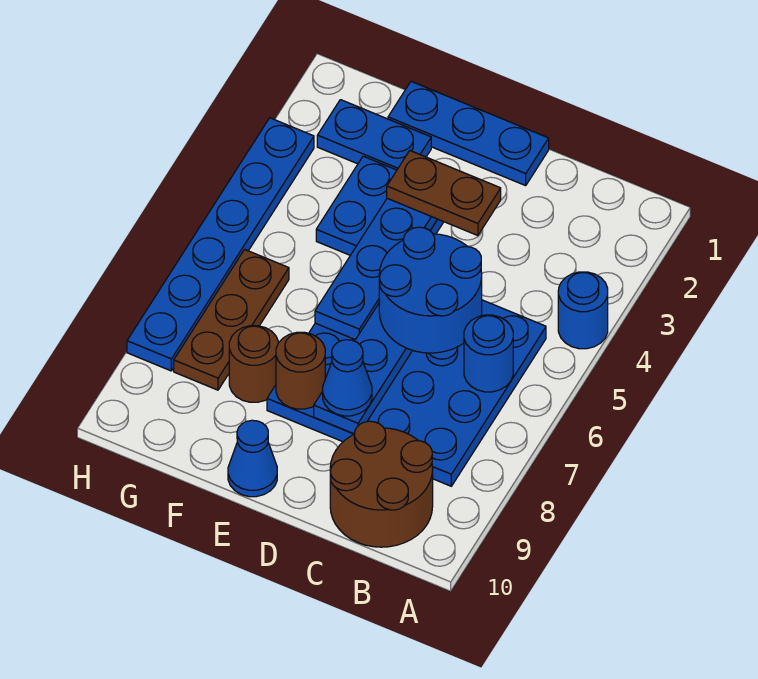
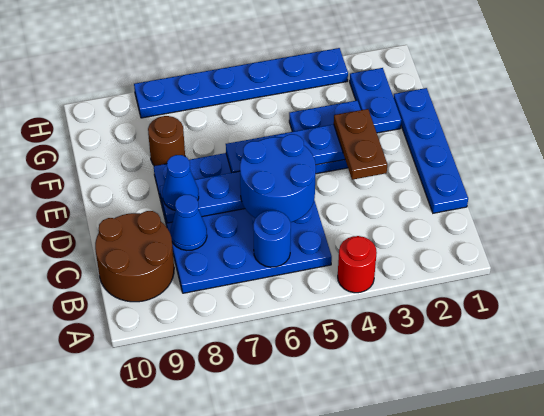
blue round brick A4 level 1 -> red round brick A4 level 1
blue plate D1:F1 level 1 -> blue plate C1:F1 level 1
brown round brick E8 level 2 -> none
blue cone E10 level 1 -> blue cone C8 level 2
brown plate G6:G8 level 1 -> none

